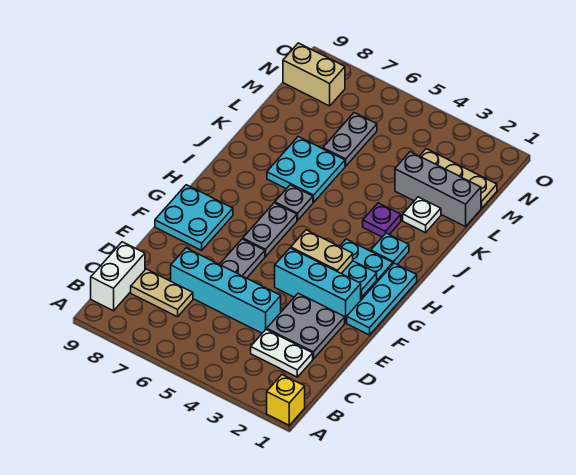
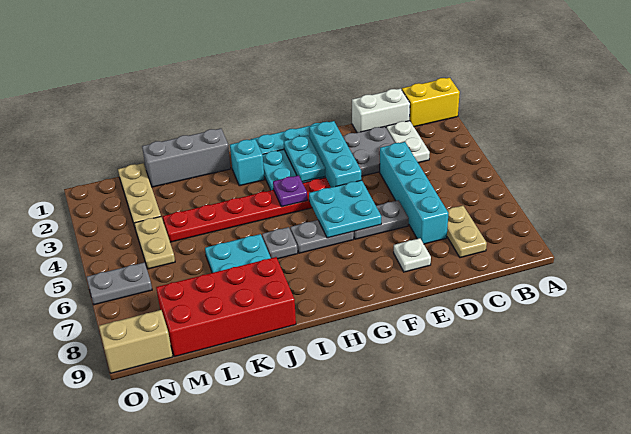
yellow brick A1 level 1 -> yellow brick A1:B1 level 1
white brick B9:C9 level 1 -> white brick C1:D1 level 1
cyan plate F8:G9 level 1 -> cyan plate F5:G6 level 2
tan plate G3:G4 level 3 -> tan plate M4:M5 level 1
none -> red plate G4:L4 level 1
cyan plate I2 level 1 -> cyan brick I2 level 1
purple plate J3 level 1 -> purple plate H4 level 2
none -> red brick J8:M9 level 1
white plate K2 level 1 -> white plate E8 level 1
grey brick L1:L3 level 1 -> grey brick J1:L1 level 1
grey plate L6:M6 level 1 -> grey plate N6:O6 level 1
tan brick N8:N9 level 1 -> tan brick N9:O9 level 1

